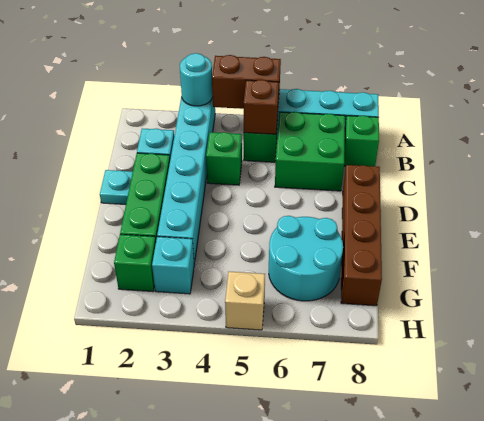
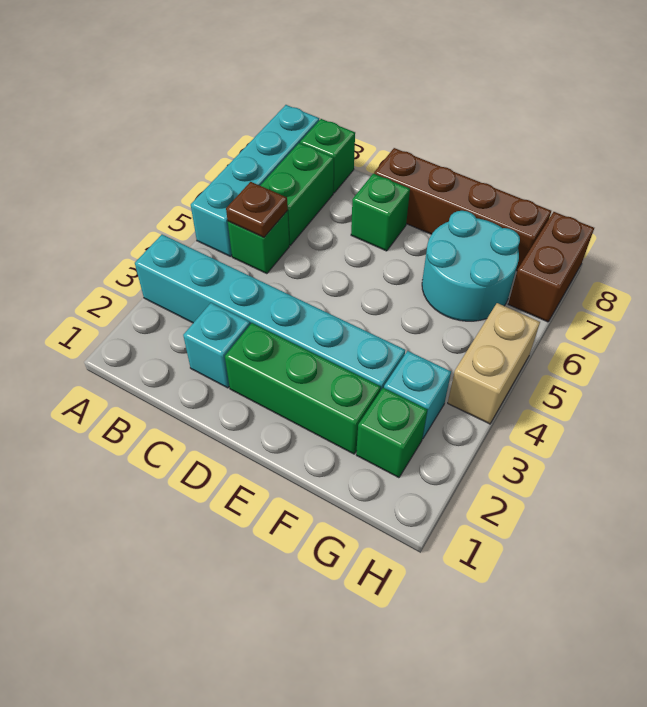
cyan round brick A3 level 2 -> none
brown brick A4:A5 level 2 -> brown brick H7:H8 level 1
brown brick B5 level 2 -> brown plate B5 level 2
green brick B6:C7 level 1 -> green brick B6:B7 level 1
green brick C4 level 1 -> green brick D7 level 1
cyan plate D1 level 1 -> none
tan brick H5 level 1 -> tan brick H4:H5 level 1

